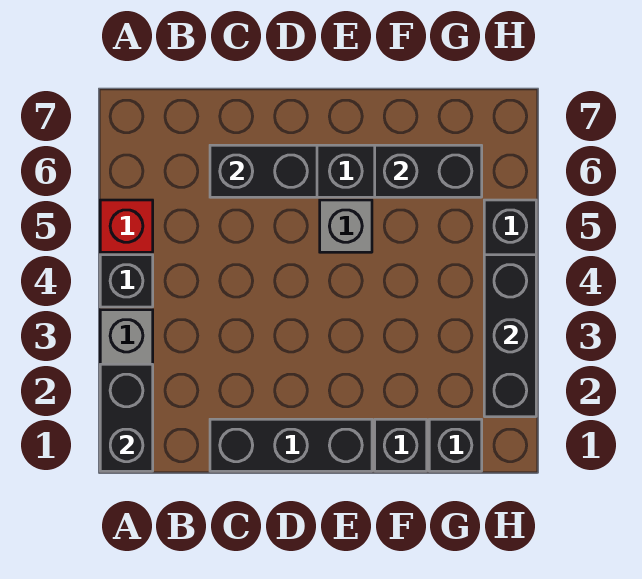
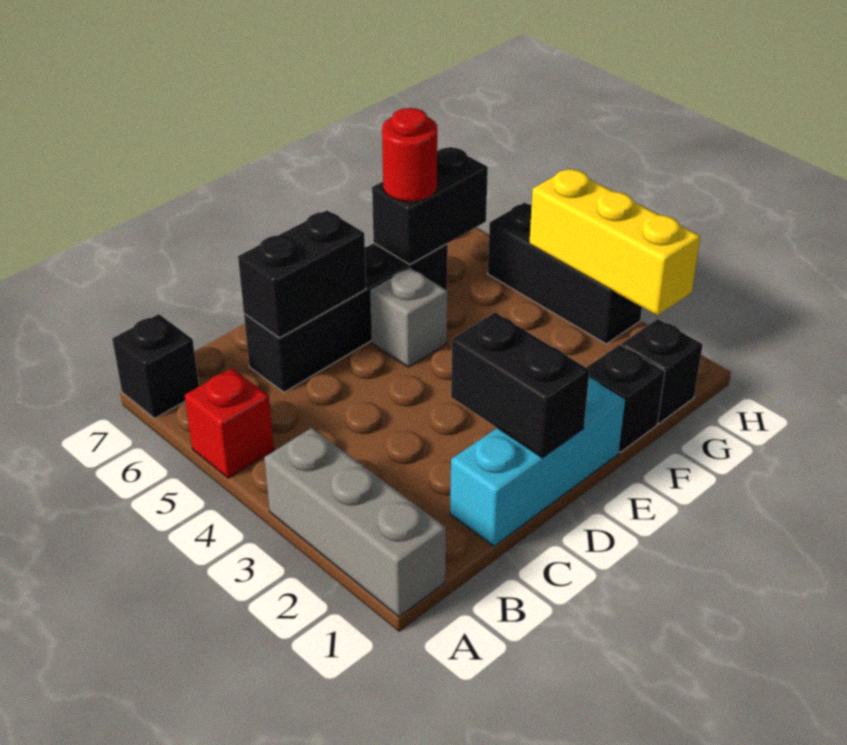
black brick A1:A2 level 2 -> black brick D1:D2 level 2
black brick A4 level 1 -> black brick A7 level 1
black brick C1:E1 level 1 -> cyan brick C1:E1 level 1
none -> red round brick F6 level 3
black brick H2:H4 level 2 -> yellow brick H2:H4 level 2

